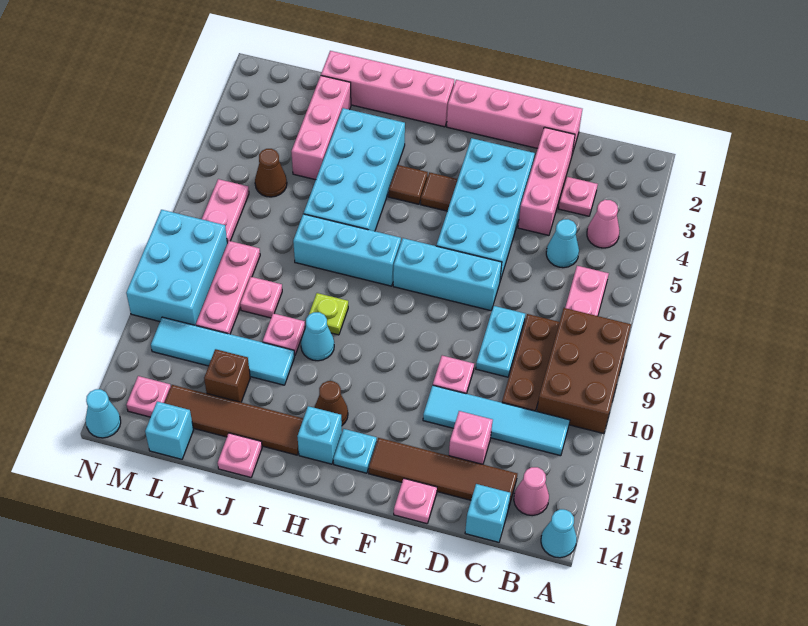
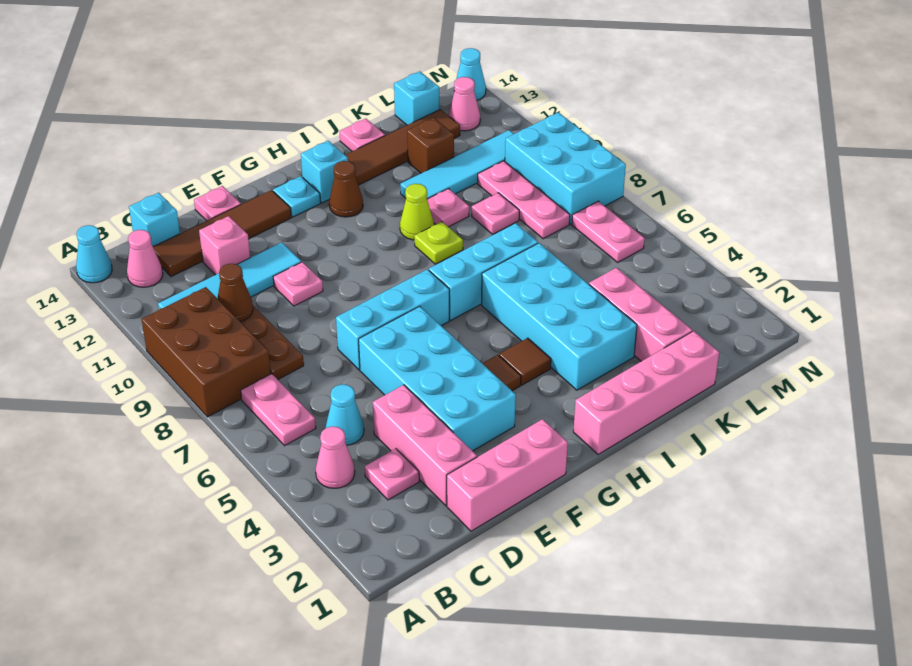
pink brick D1:G1 level 1 -> pink brick D1:F1 level 1
cyan plate D8:D9 level 1 -> none
cyan cone I10 level 1 -> lime cone I10 level 1
brown cone L5 level 1 -> brown cone C10 level 2
pink plate M13 level 1 -> pink cone M13 level 1

